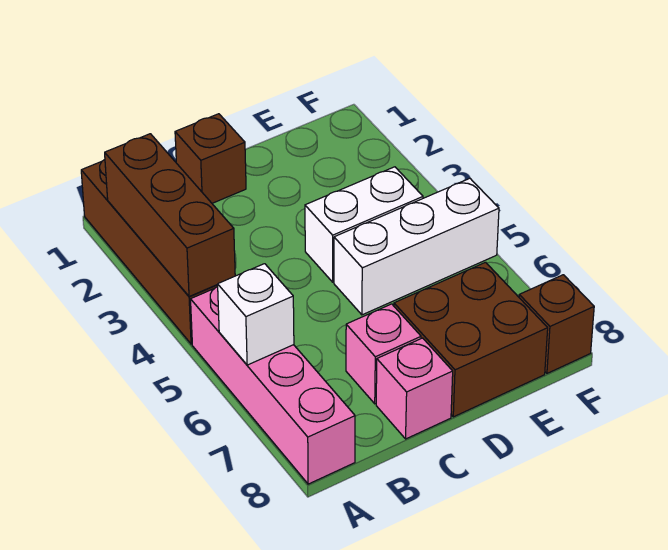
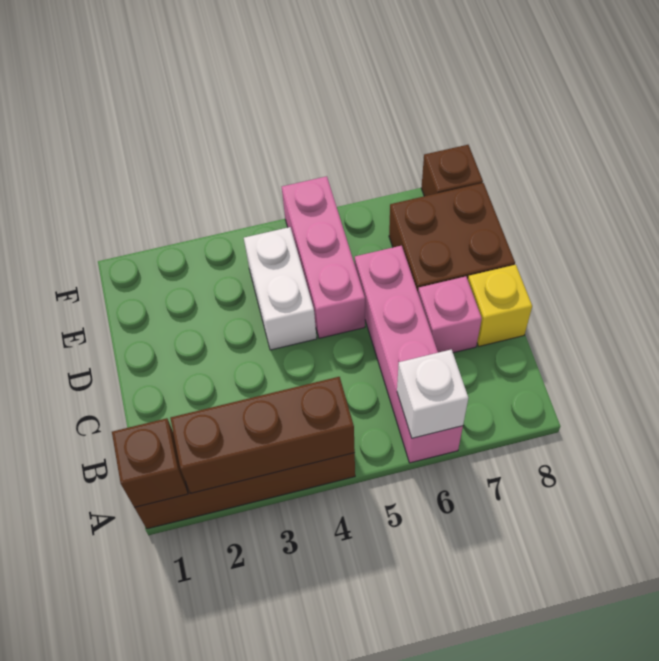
pink brick A5:A8 level 1 -> pink brick A6:D6 level 1
brown brick C1 level 1 -> brown brick A1 level 2
pink brick C8 level 1 -> yellow brick C8 level 1
white brick D5:F5 level 1 -> pink brick D5:F5 level 1

